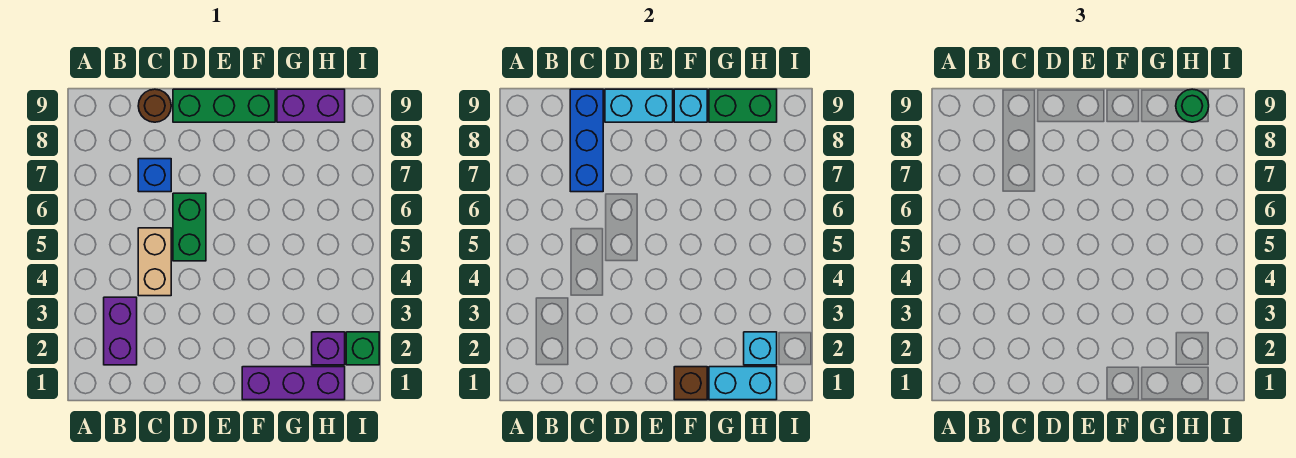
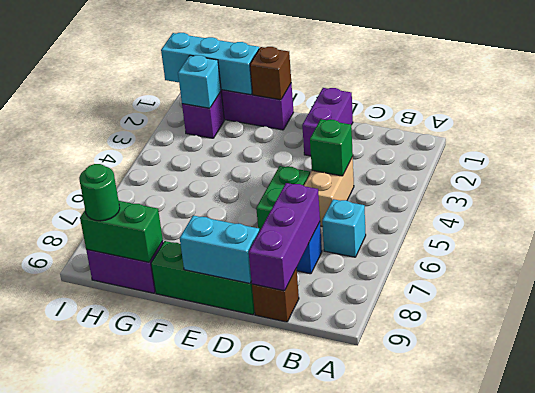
purple brick B2:B3 level 1 -> purple brick D1:D2 level 1
blue brick C7:C9 level 2 -> purple brick C7:C9 level 2
brown round brick C9 level 1 -> brown brick C9 level 1
cyan brick F9 level 2 -> cyan brick B6 level 1
cyan brick G1:H1 level 2 -> cyan brick G1:I1 level 2
green brick I2 level 1 -> green brick C4 level 2

